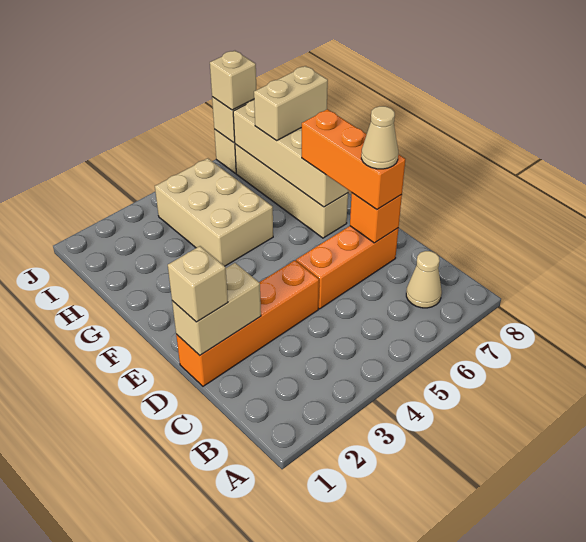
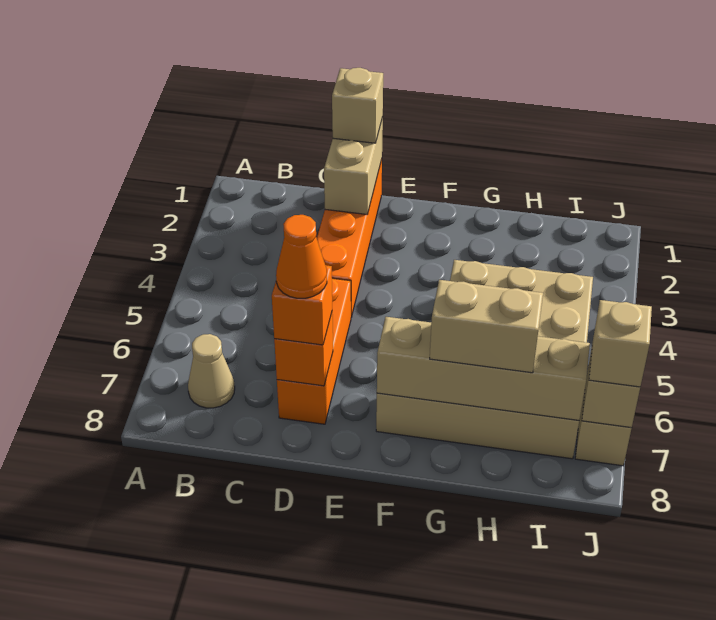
orange brick D7:F7 level 3 -> orange brick D7 level 3
tan cone D7 level 4 -> orange cone D7 level 4
tan brick H7:H8 level 3 -> tan brick G7:H7 level 3

